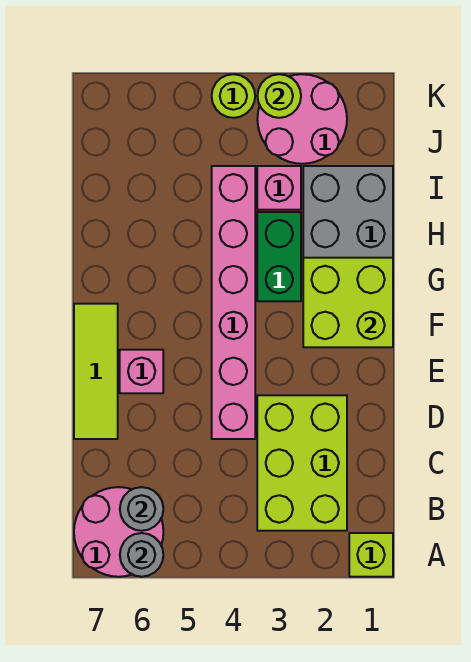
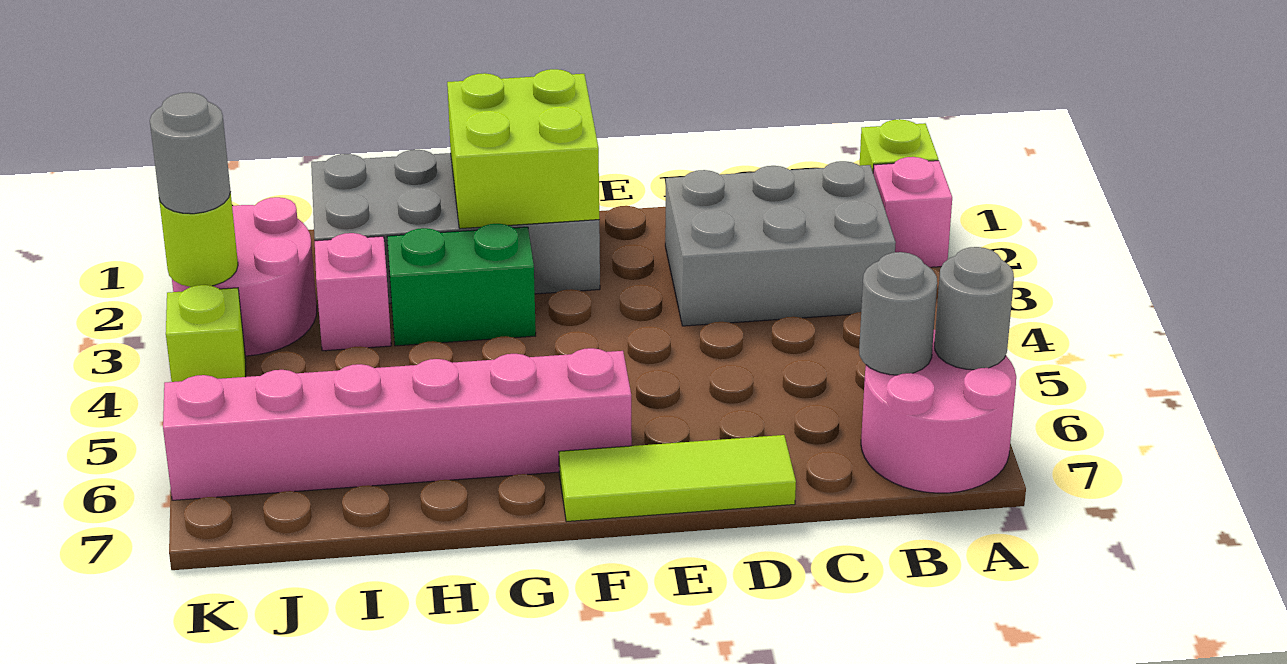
lime brick B2:D3 level 1 -> grey brick B2:D3 level 1
pink brick D4:I4 level 1 -> pink brick F6:K6 level 1
pink brick E6 level 1 -> pink brick A2 level 1
none -> grey round brick K3 level 3
lime round brick K4 level 1 -> lime brick K4 level 1

